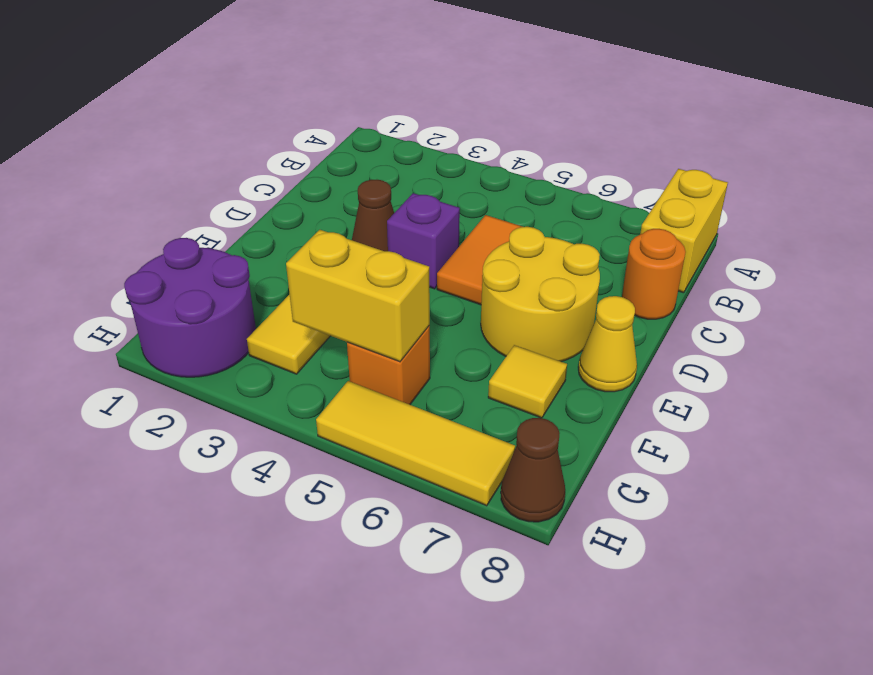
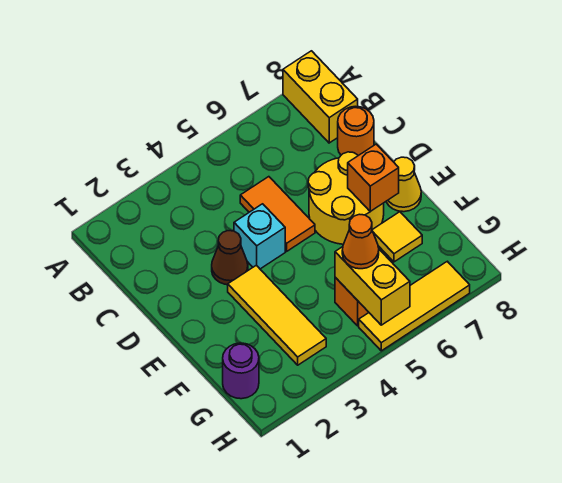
purple brick D4 level 1 -> cyan brick D4 level 1
none -> orange brick E7 level 2
purple round brick G1:H2 level 1 -> purple round brick G1 level 1
yellow brick G4:G5 level 2 -> yellow brick G5:H5 level 2
none -> orange cone G5 level 3
brown cone H8 level 1 -> none

